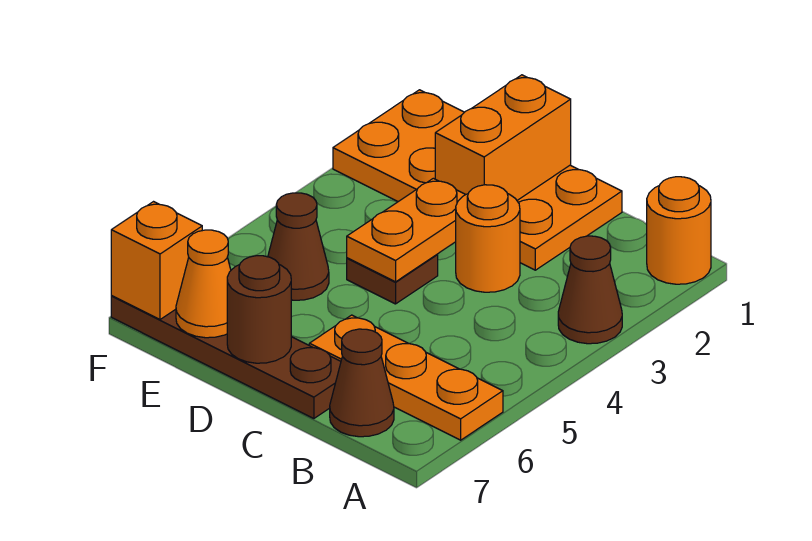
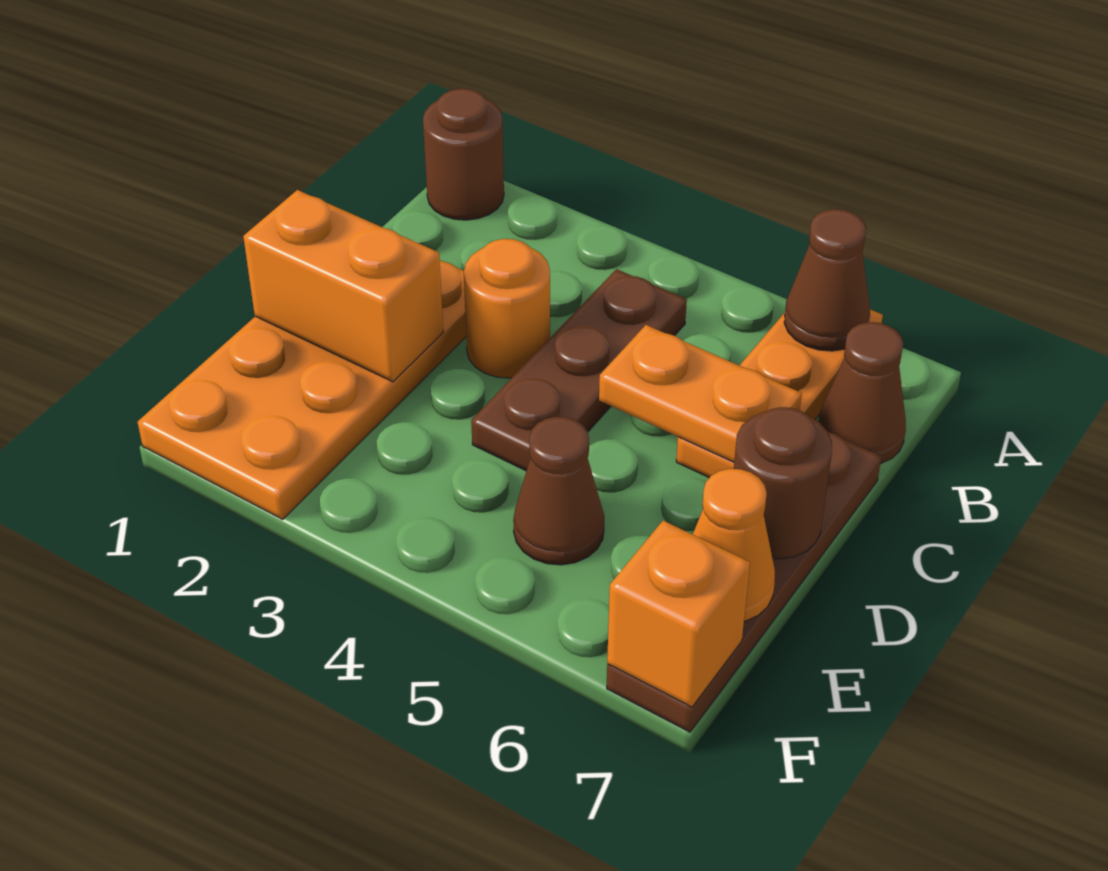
orange round brick A1 level 1 -> brown round brick A1 level 1
brown cone A3 level 1 -> brown cone A6 level 2
orange plate D3:D4 level 2 -> orange plate C5:C6 level 2
brown plate D4 level 1 -> brown plate B4:D4 level 1

